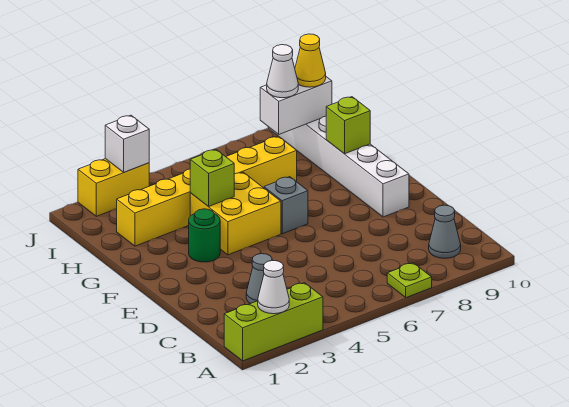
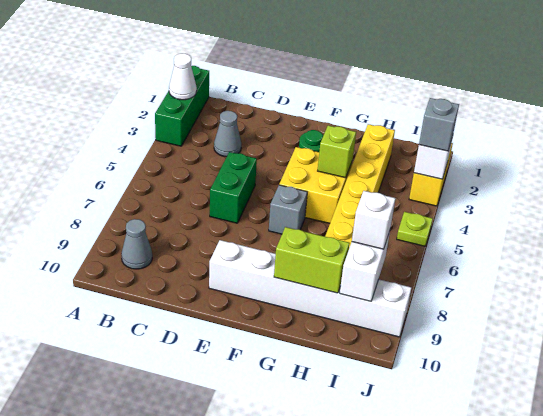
lime brick A1:A3 level 1 -> green brick A1:A3 level 1
lime plate A7 level 1 -> lime plate J5 level 1
none -> green brick D5:D6 level 1
lime brick G9 level 2 -> lime brick G9:H9 level 2
white cone I8 level 3 -> white brick I8 level 3
yellow cone I9 level 3 -> none
none -> grey brick J3 level 3

